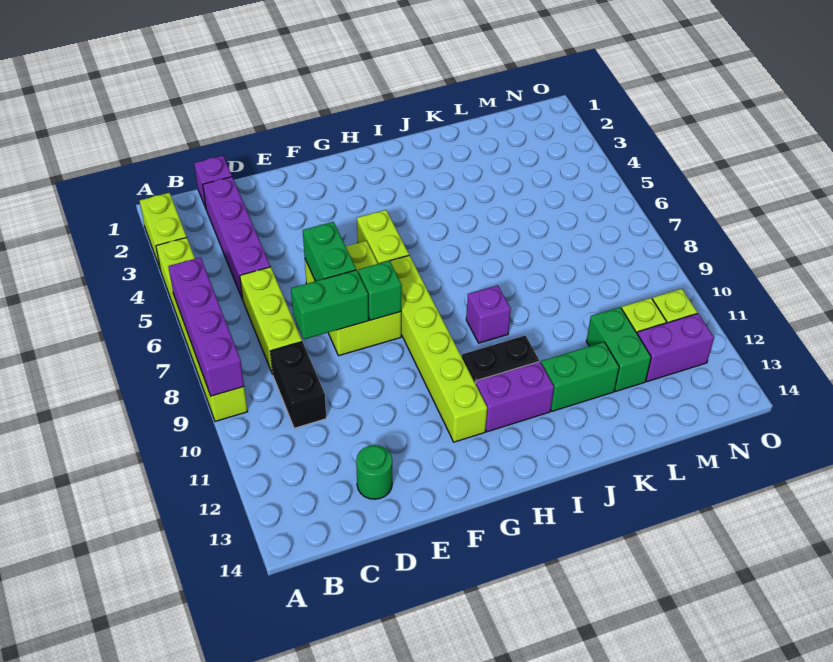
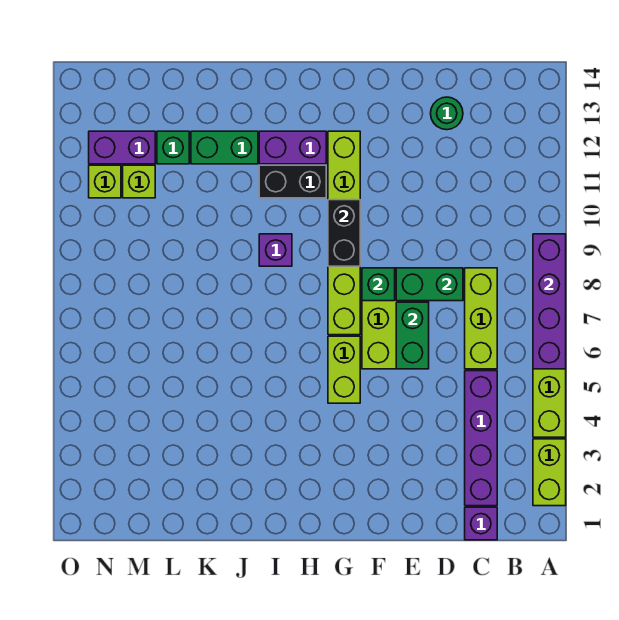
black brick C9:C10 level 1 -> black brick G9:G10 level 2
green brick L11:L12 level 1 -> green brick L12 level 1

